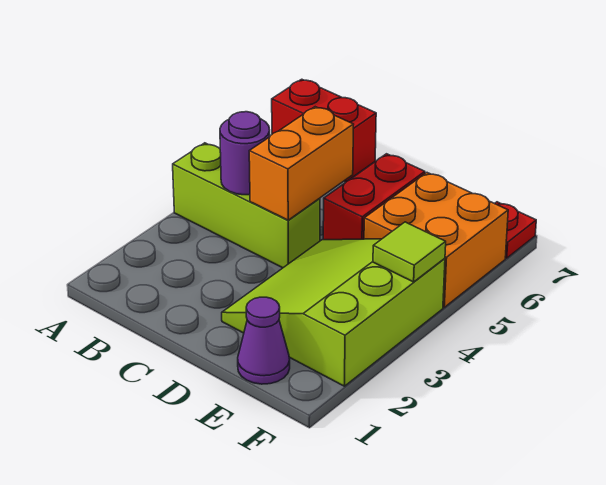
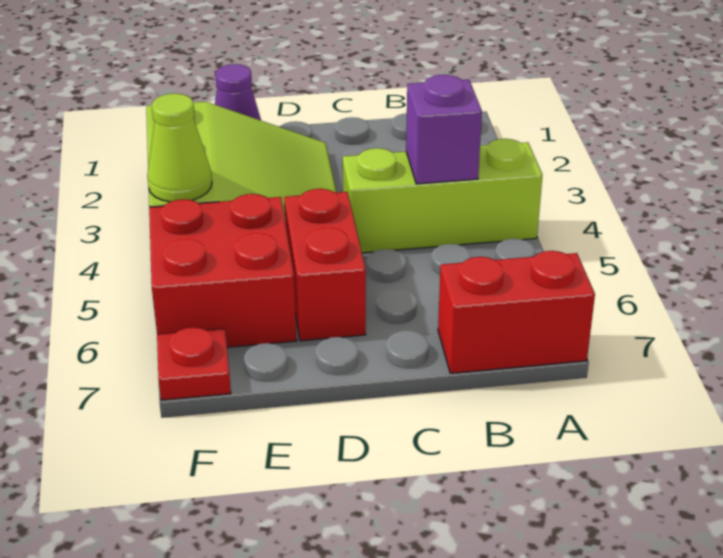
purple round brick B4 level 2 -> purple brick B4 level 2
orange brick C4:C5 level 2 -> none
orange brick E5:F6 level 1 -> red brick E5:F6 level 1
lime tile F4 level 2 -> lime cone F4 level 2

